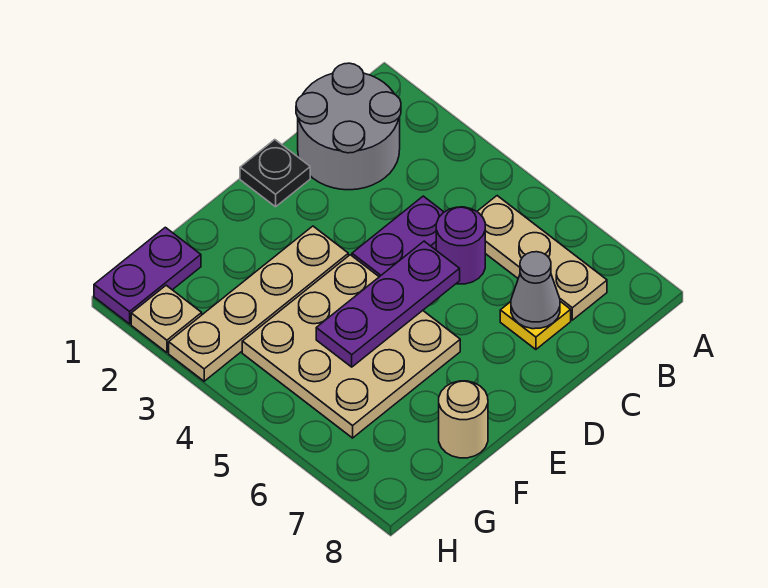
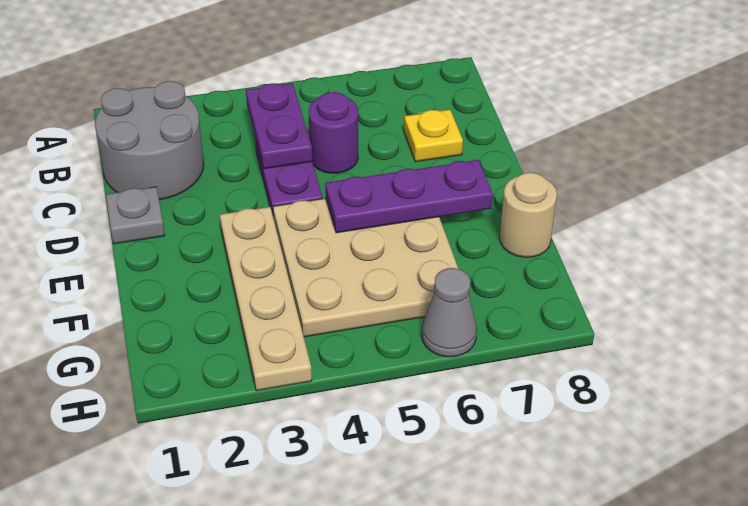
tan plate B5:B7 level 1 -> none
grey cone C7 level 2 -> grey cone H6 level 1
black plate D1 level 1 -> grey plate D1 level 1
purple plate D5:F5 level 2 -> purple plate E5:E7 level 2
purple plate G1:H1 level 1 -> purple plate B4:C4 level 2
tan plate H2 level 1 -> none

